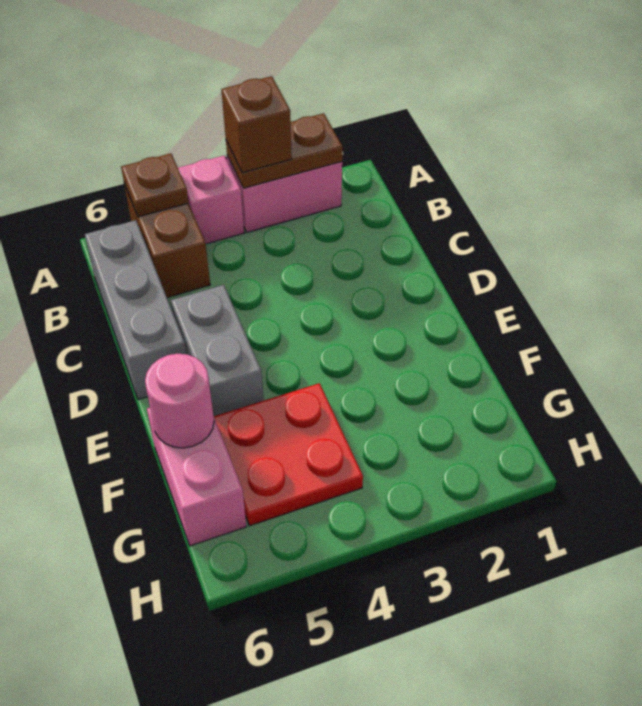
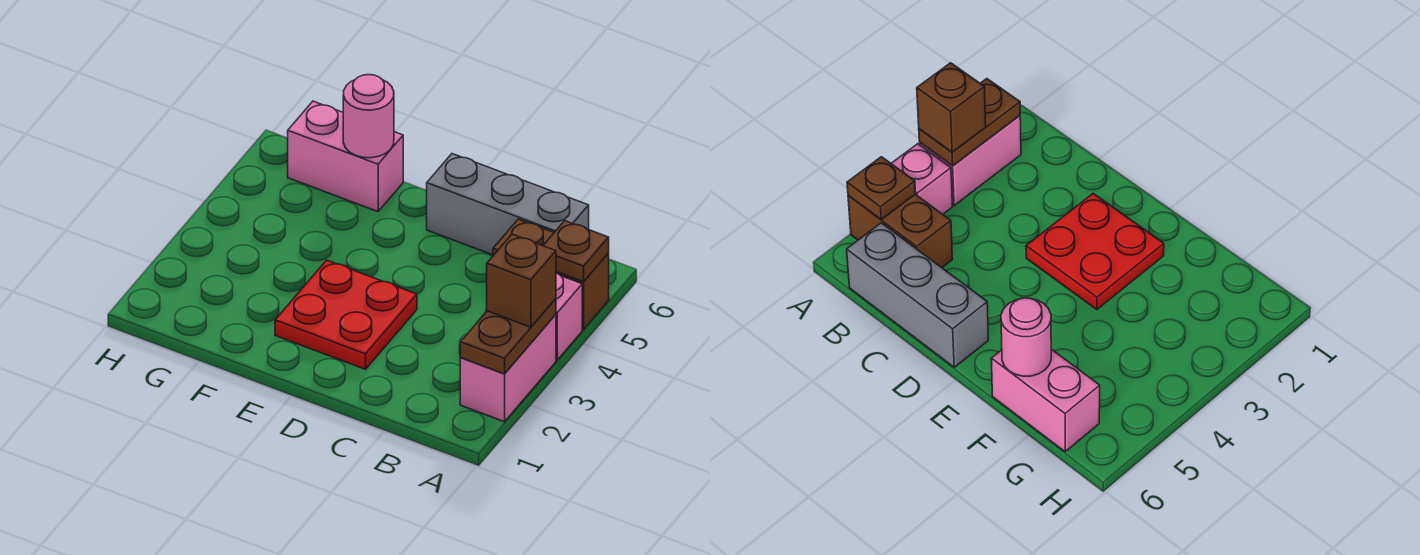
grey brick D5:E5 level 1 -> none
red plate F4:G5 level 1 -> red plate D2:E3 level 1

